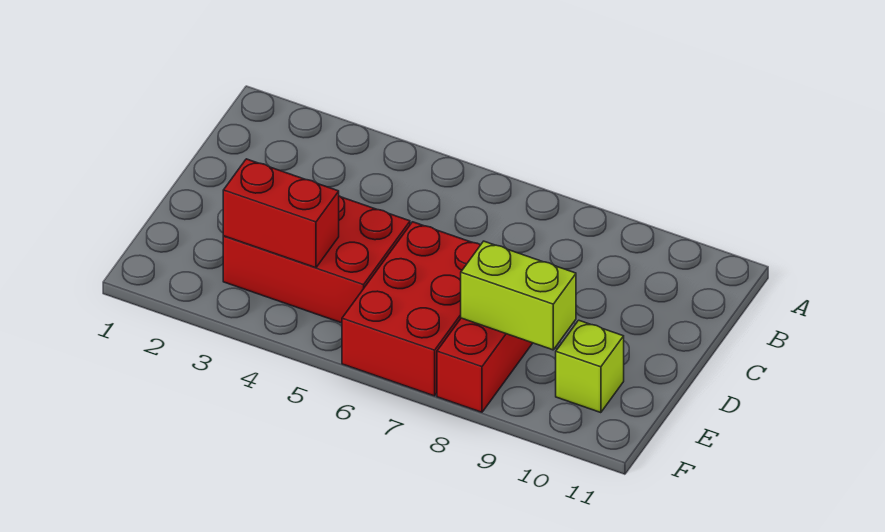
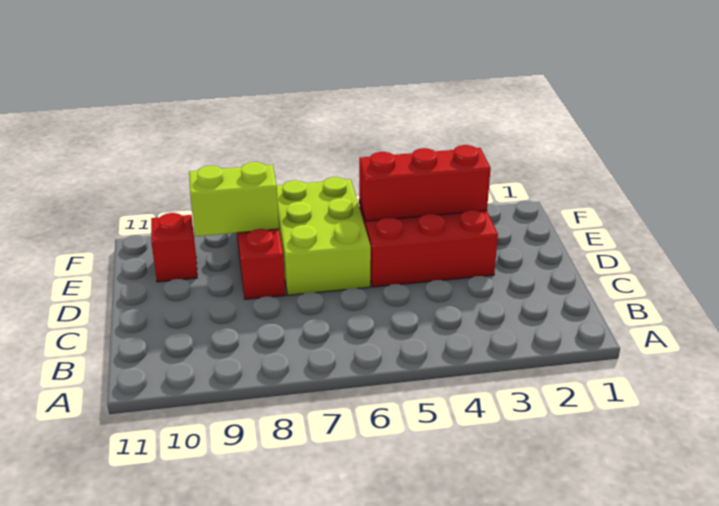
red brick D6:F7 level 1 -> lime brick D6:F7 level 1
red brick E3:E4 level 2 -> red brick E3:E5 level 2
lime brick E10 level 1 -> red brick E10 level 1

